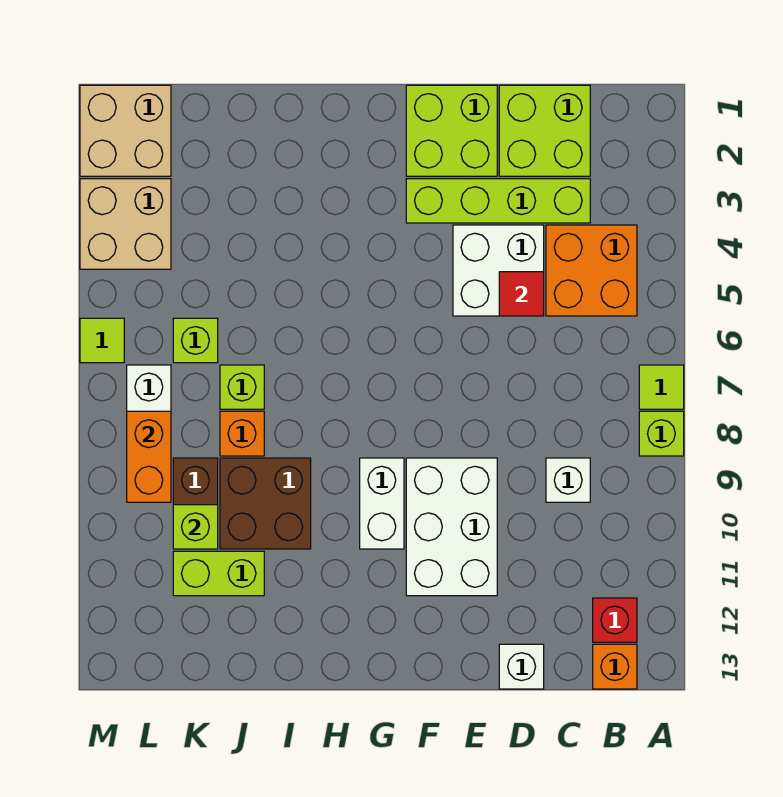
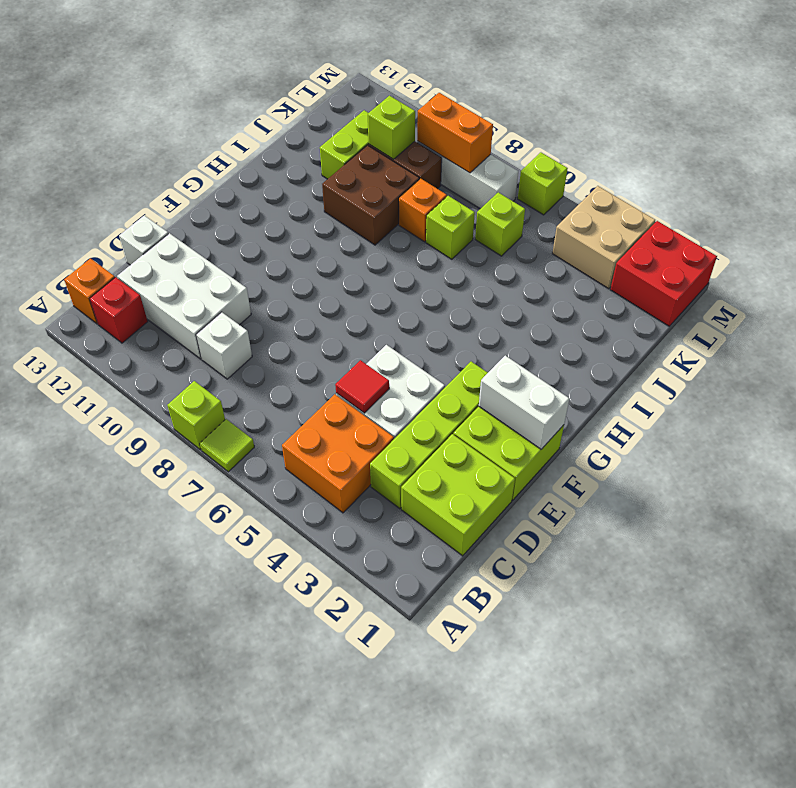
white brick E9:F11 level 1 -> white brick C10:D12 level 1
white brick G9:G10 level 1 -> white brick F1:F2 level 2
tan brick L1:M2 level 1 -> red brick L1:M2 level 1
lime tile M6 level 1 -> lime brick M6 level 1

